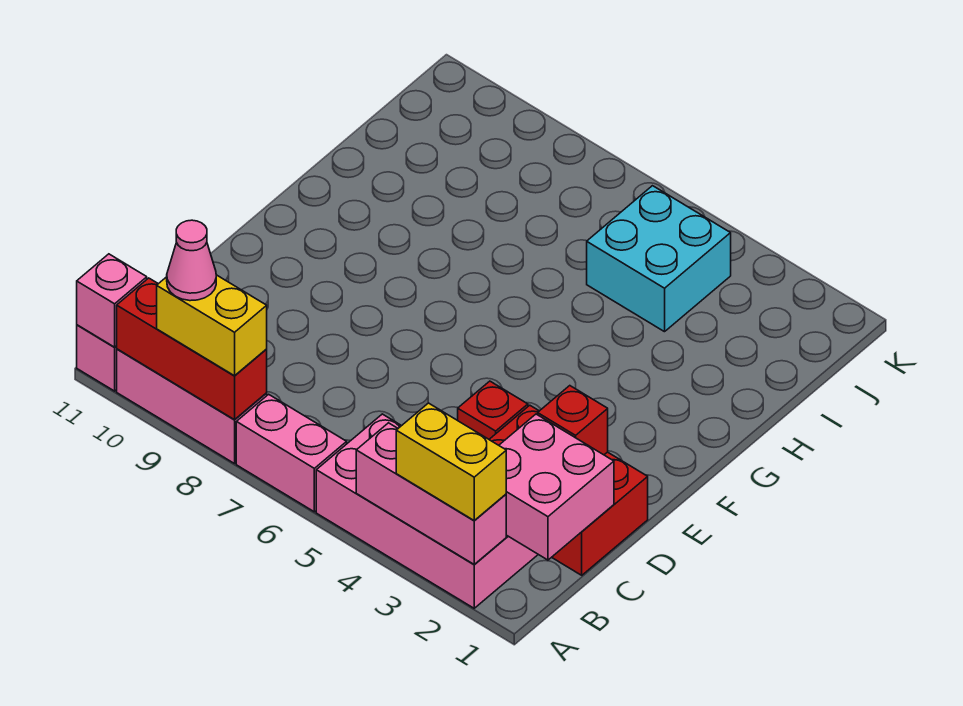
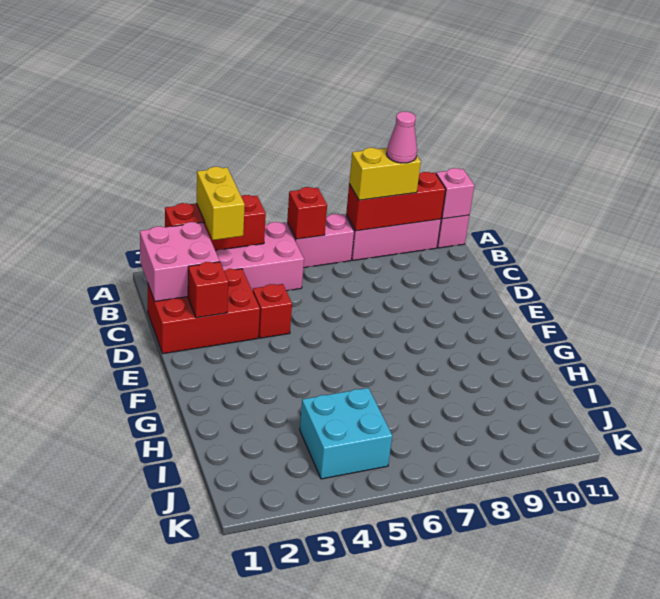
pink brick A2:A4 level 2 -> red brick A2:A4 level 2
yellow brick A2:A3 level 3 -> yellow brick A3:B3 level 3
none -> red brick A6 level 2

